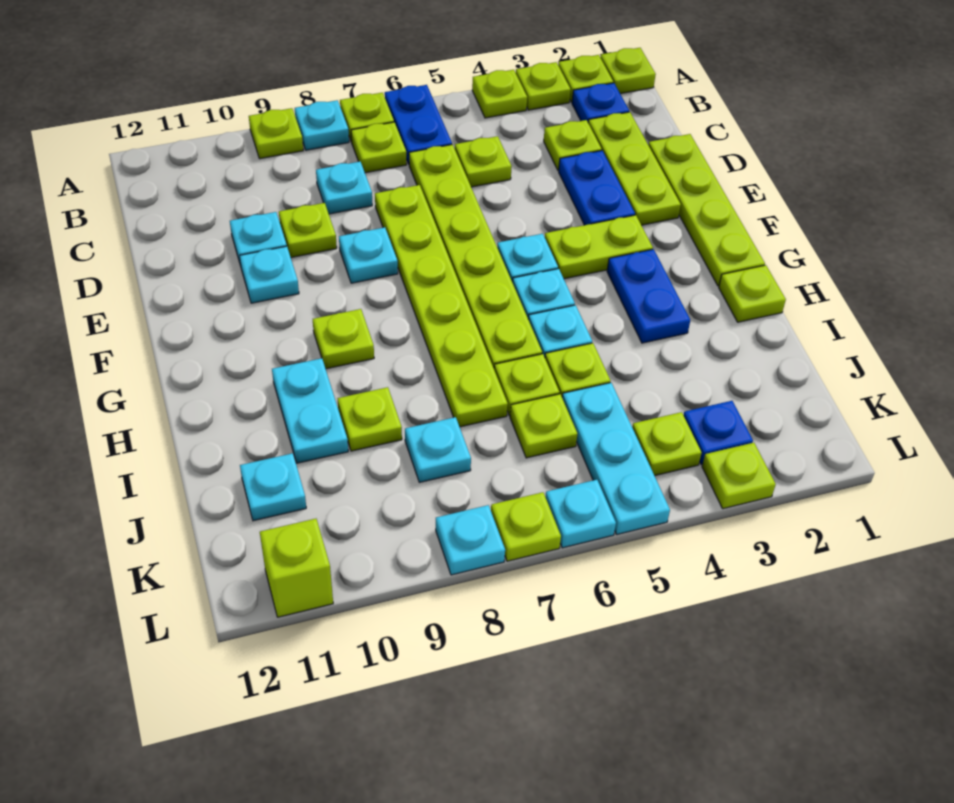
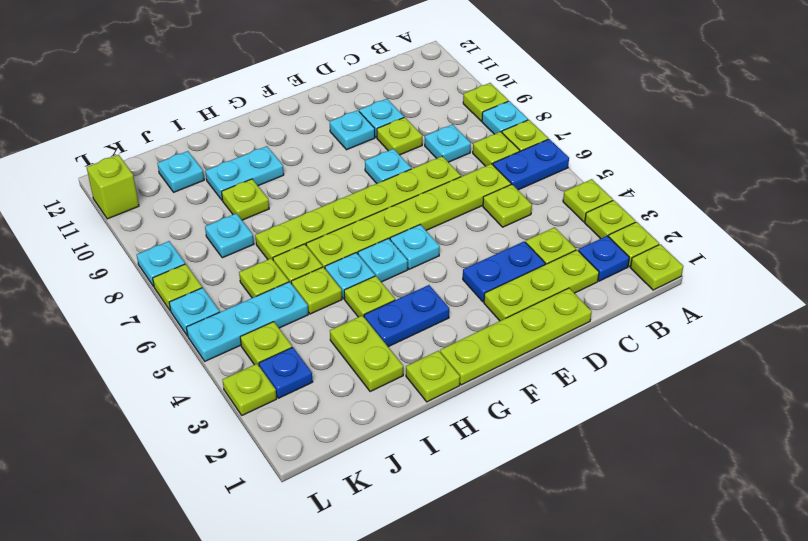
lime plate F3:F4 level 1 -> lime plate I2:I3 level 1
lime plate G9 level 1 -> lime plate H4 level 1

